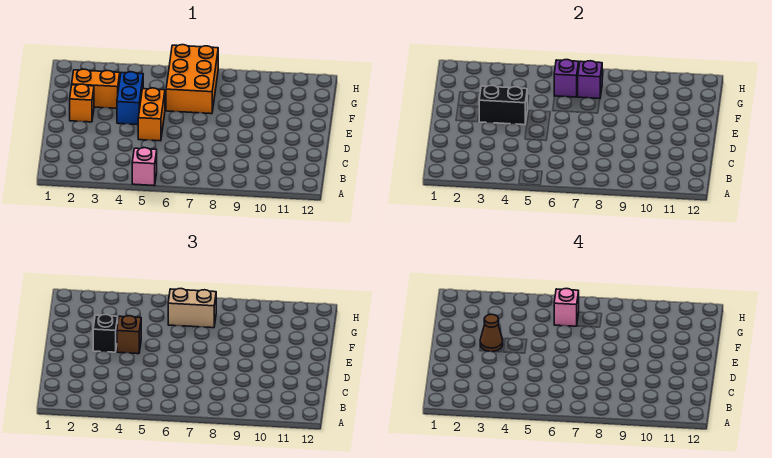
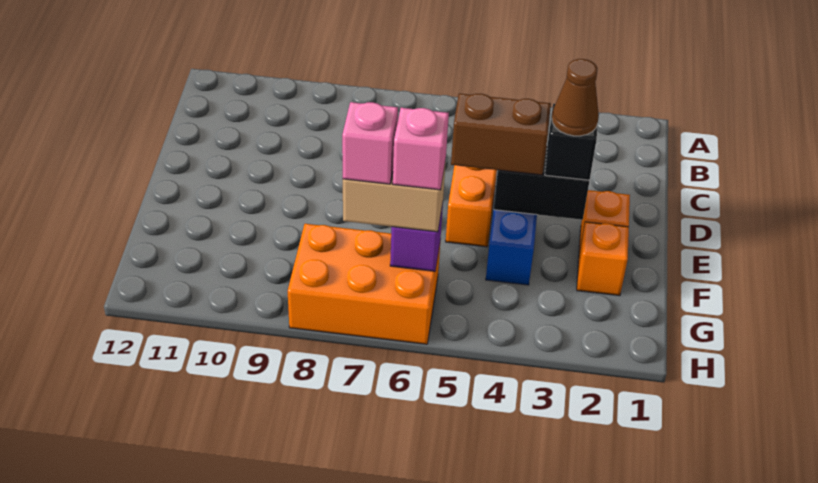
pink brick A5 level 1 -> pink brick G7 level 4
brown brick E4 level 3 -> brown brick E4:E5 level 3
orange brick F2:F3 level 1 -> orange brick F2 level 1
orange brick F6:H7 level 1 -> orange brick G6:H8 level 1
purple brick G7 level 2 -> none

